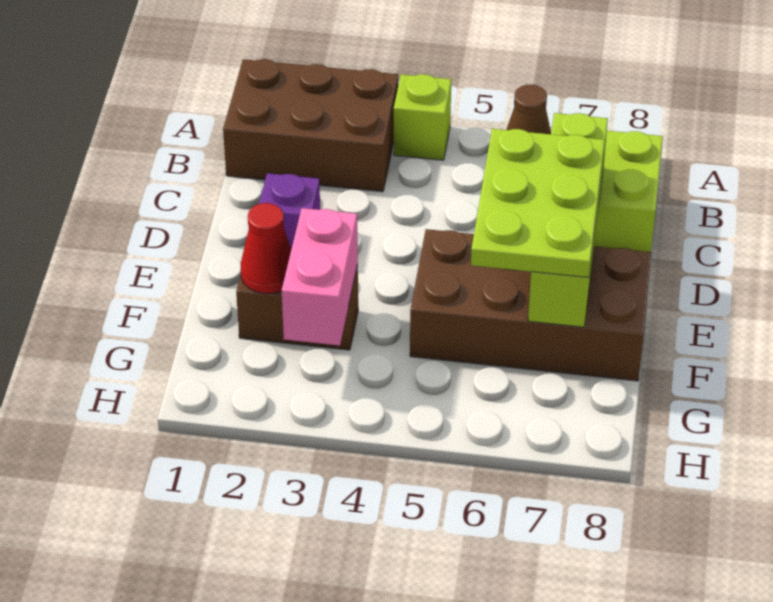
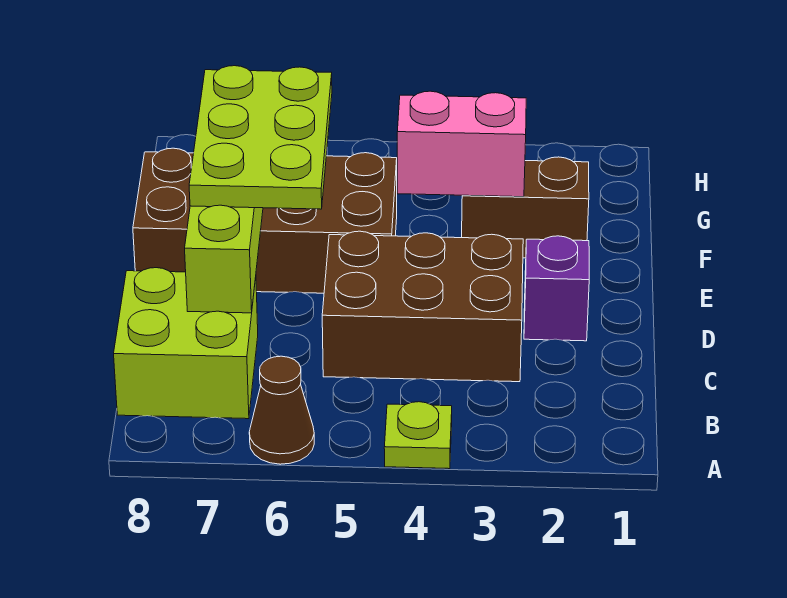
brown brick A1:B3 level 1 -> brown brick C3:D5 level 1
lime brick A4 level 1 -> lime plate A4 level 1
red cone F2 level 2 -> none
pink brick F3:G3 level 2 -> pink brick F3:F4 level 2

